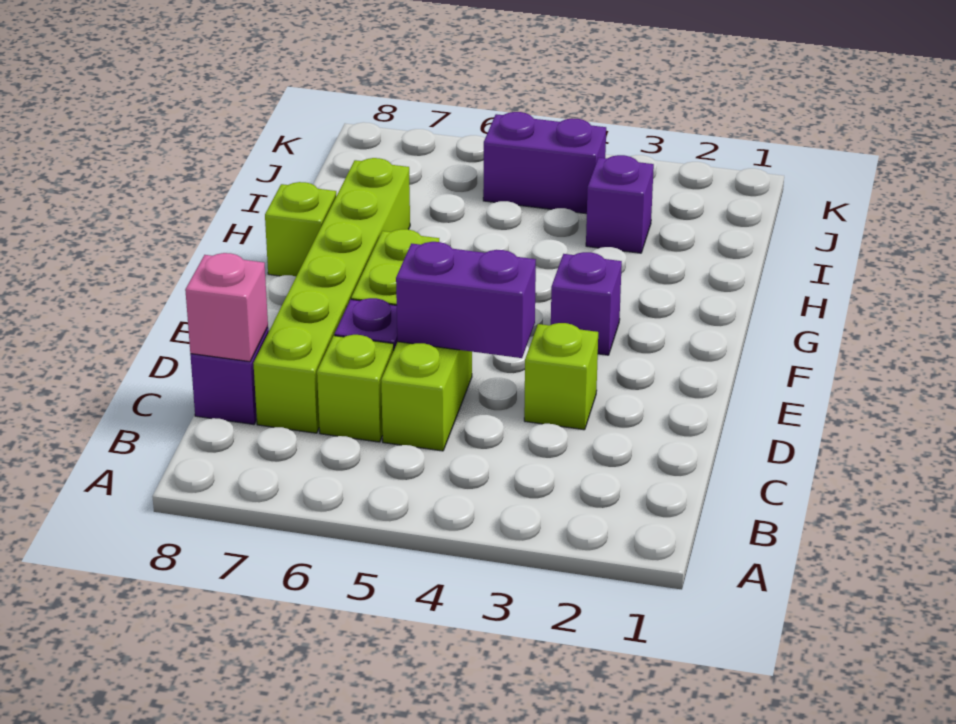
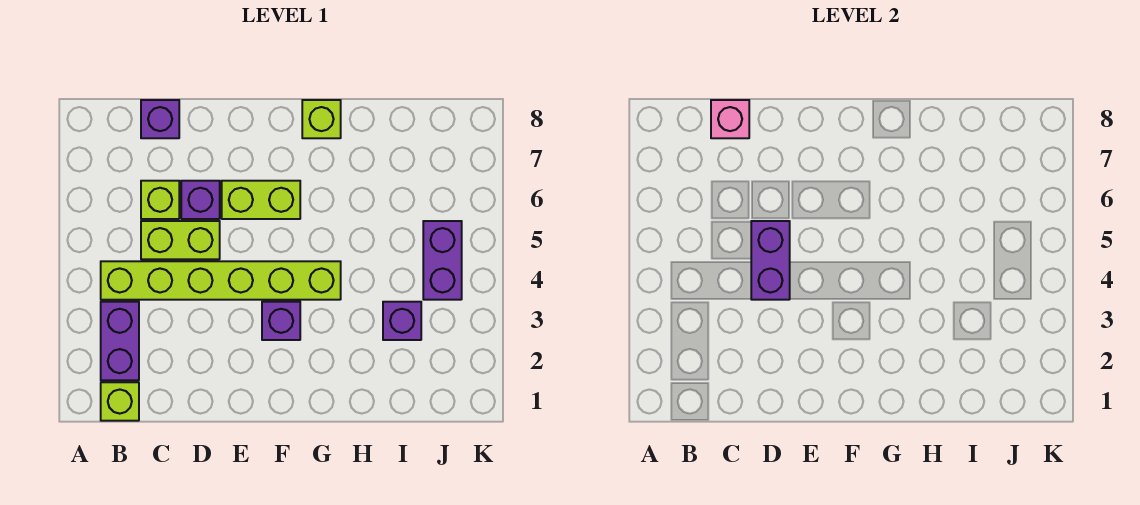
none -> purple brick B2:B3 level 1
lime brick C7:H7 level 1 -> lime brick B4:G4 level 1
lime brick D3 level 1 -> lime brick B1 level 1

